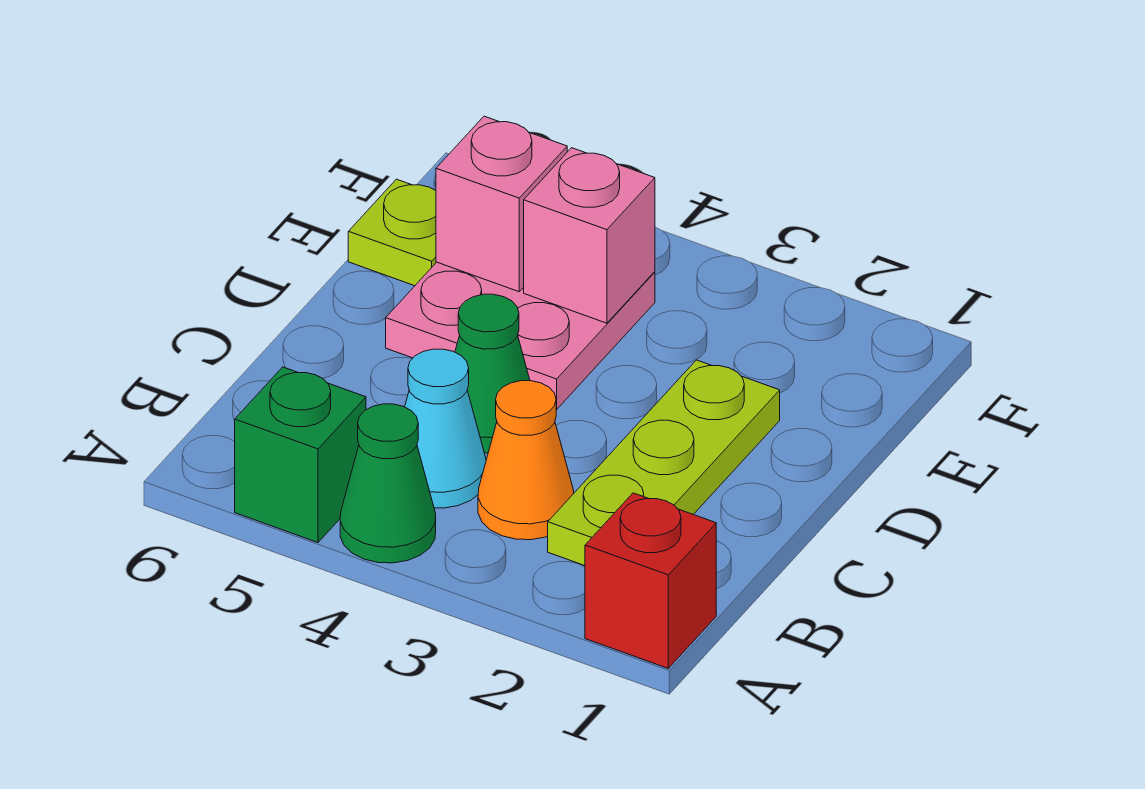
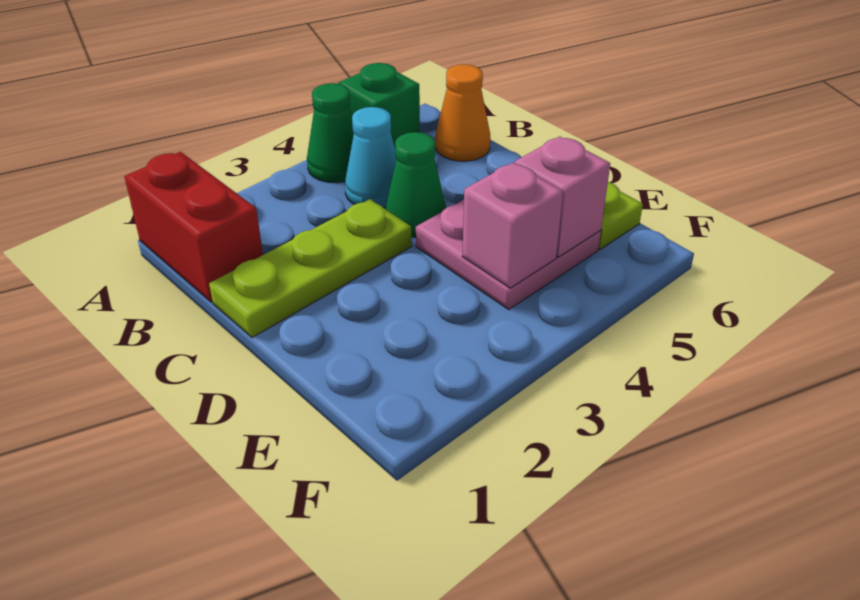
red brick A1 level 1 -> red brick A1:B1 level 1
lime plate B2:D2 level 1 -> lime plate C1:C3 level 1
orange cone B3 level 1 -> orange cone B6 level 1

